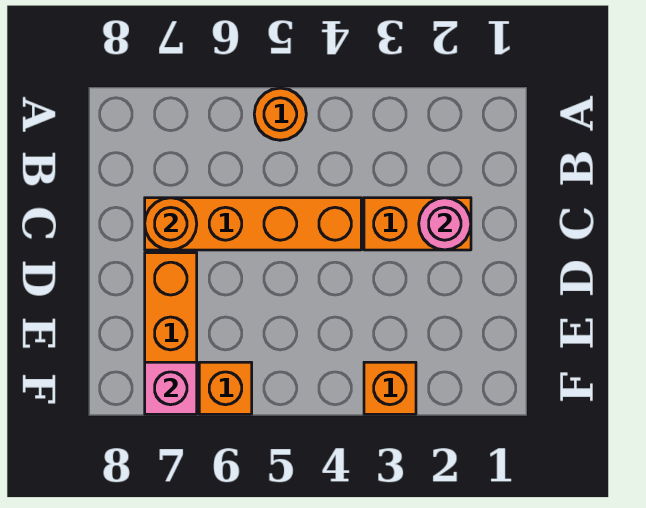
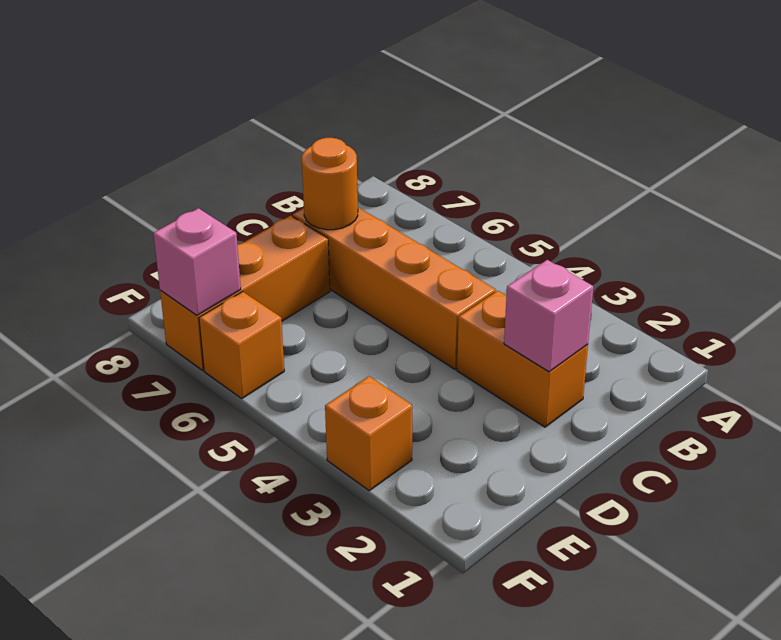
orange round brick A5 level 1 -> none
pink round brick C2 level 2 -> pink brick C2 level 2

